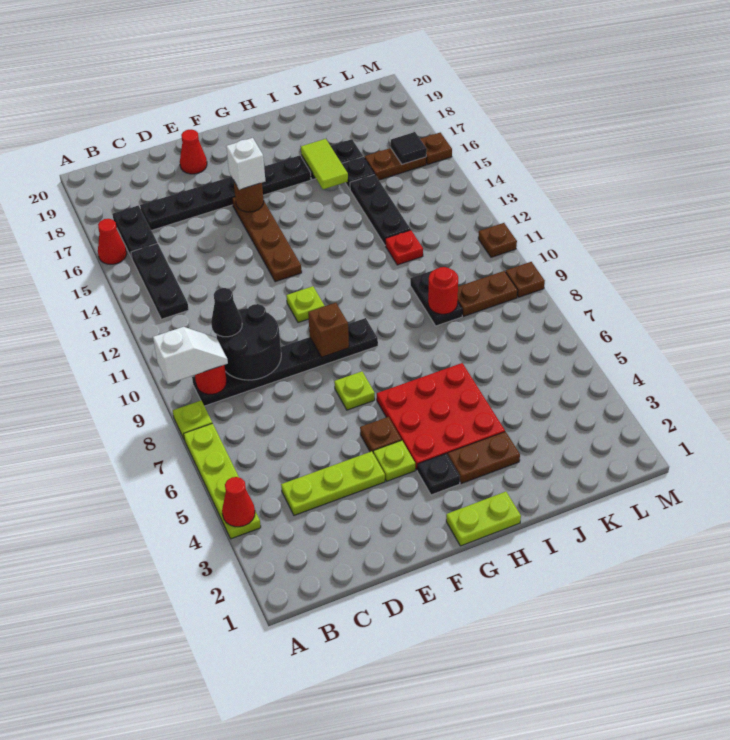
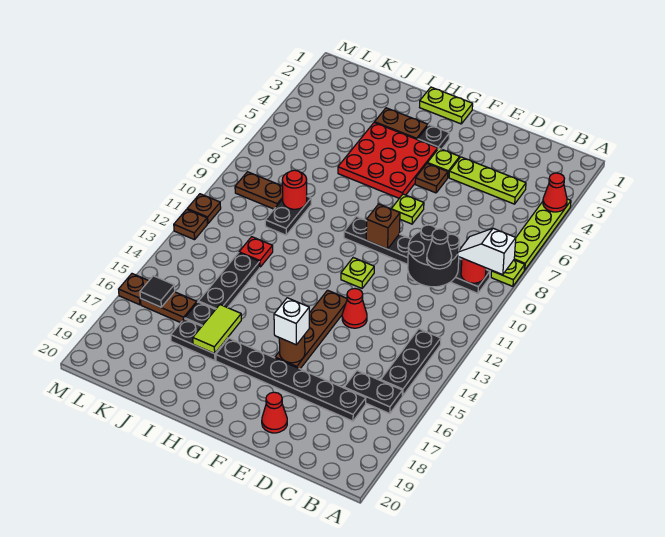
red cone A16 level 1 -> red cone E13 level 1
black plate B16:B17 level 1 -> black plate B16:C16 level 1
brown plate M9 level 1 -> brown plate M12 level 1

